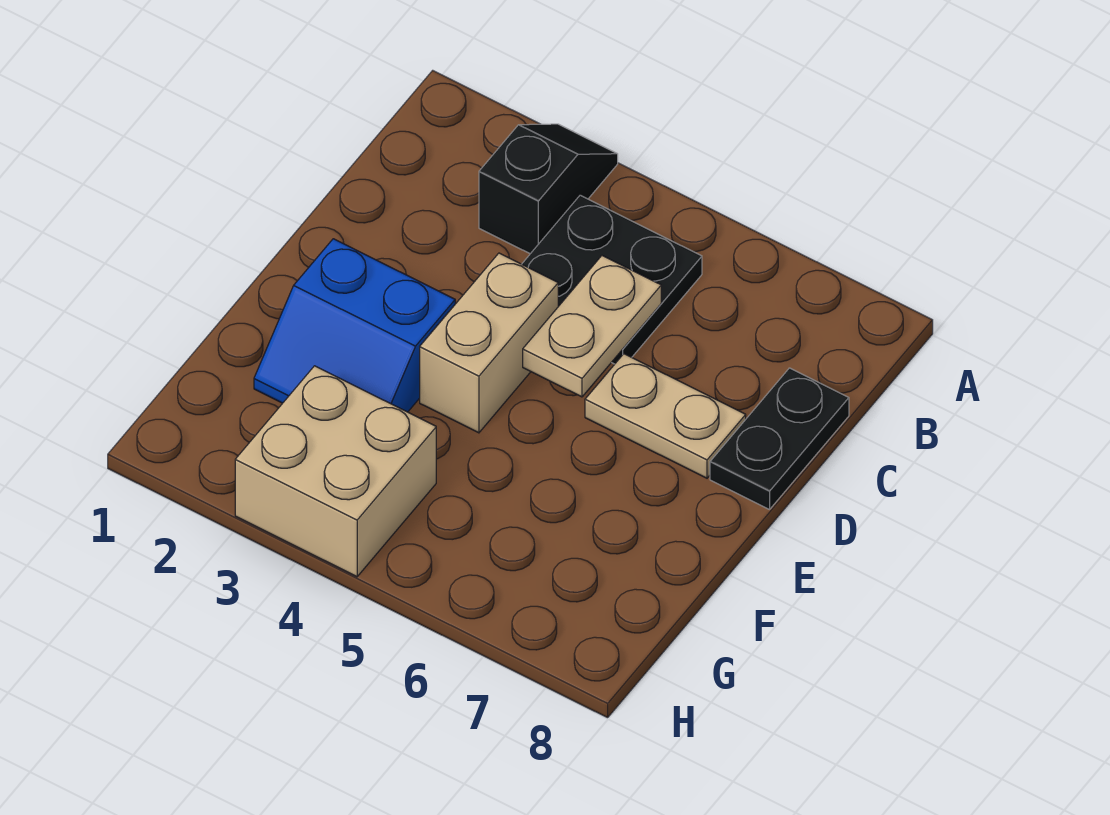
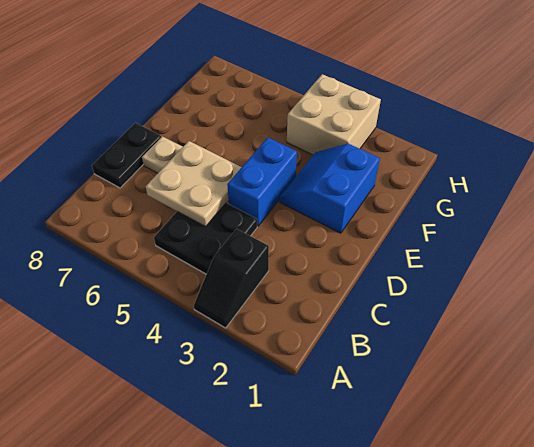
tan plate C5:D5 level 2 -> tan plate C5:D6 level 2
tan brick D4:E4 level 1 -> blue brick D4:E4 level 1
blue slope E2:F3 level 1 top E -> blue slope E2:F3 level 1 top 2

